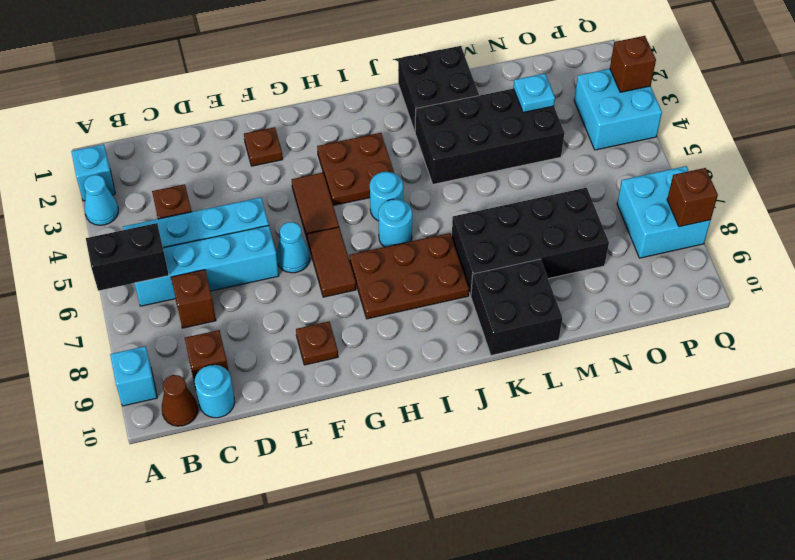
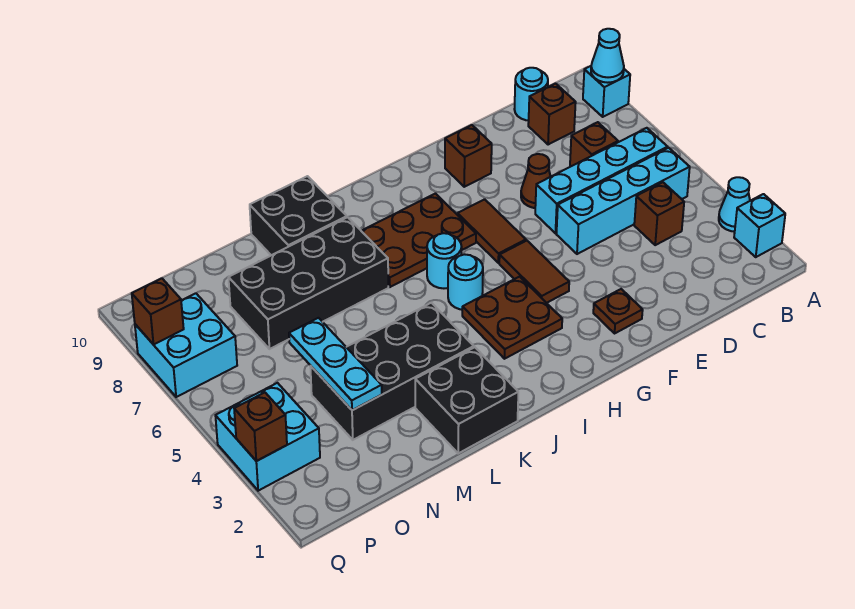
black brick A6:B6 level 2 -> none
brown cone B10 level 1 -> brown cone E7 level 1
cyan cone F6 level 1 -> cyan cone A9 level 2
brown plate F9 level 1 -> brown brick F9 level 1
cyan plate N3 level 2 -> cyan plate N3:N5 level 2

